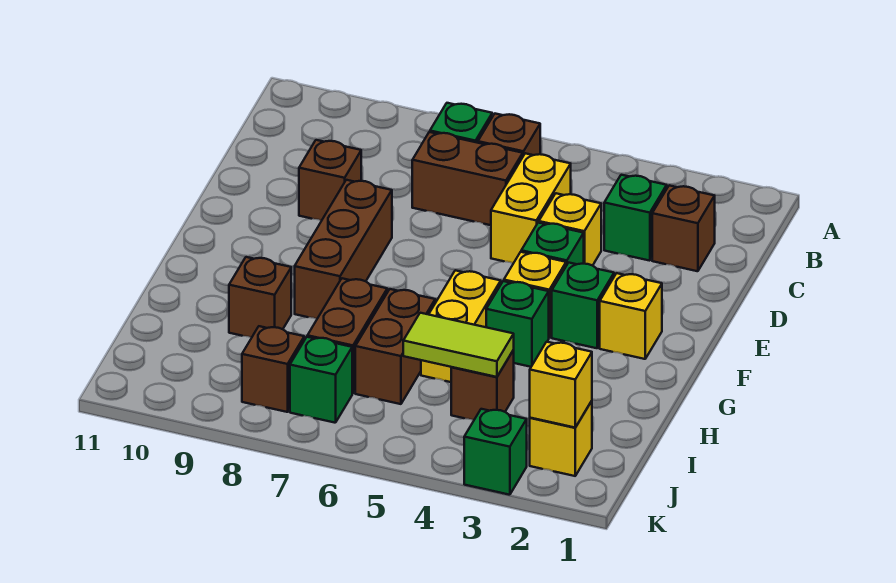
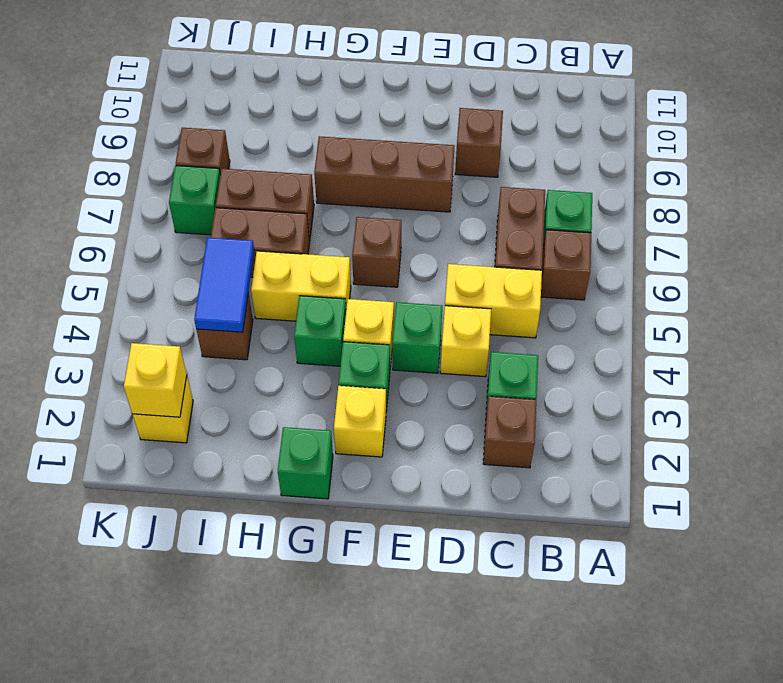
brown brick H9 level 1 -> brown brick F6 level 1
lime tile I4:I5 level 2 -> blue tile I4:I5 level 2
green brick K3 level 1 -> green brick G1 level 1

